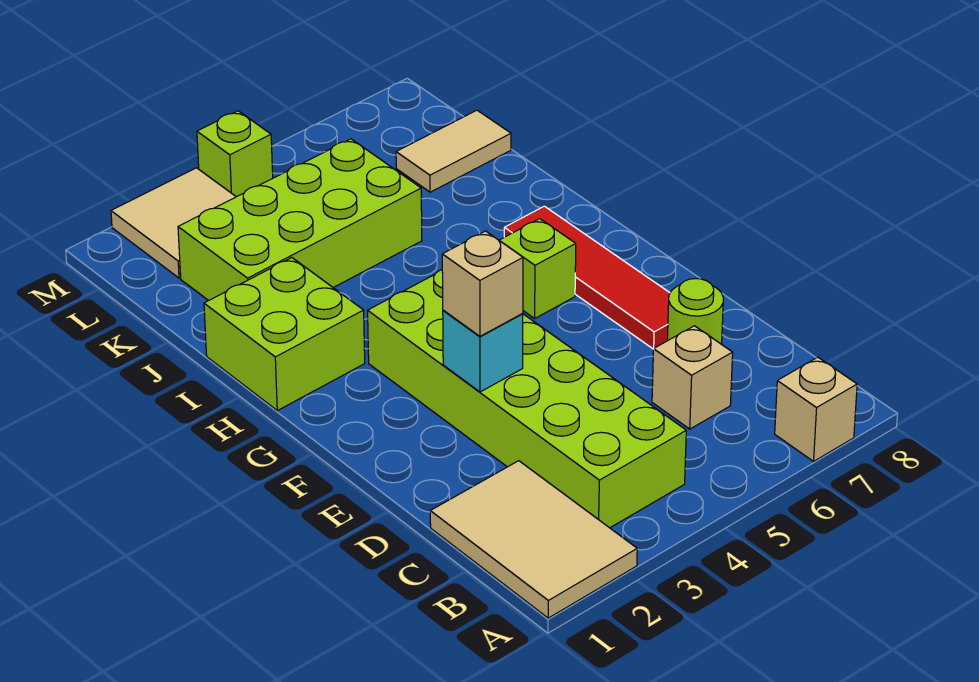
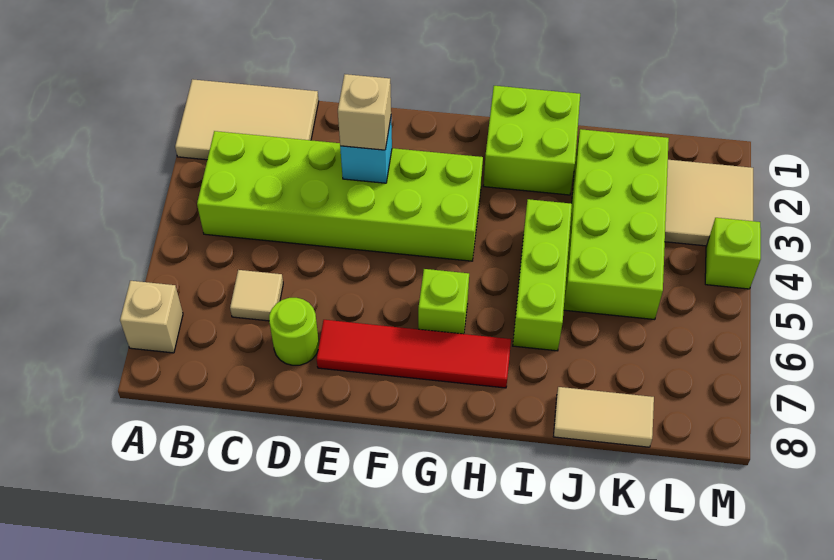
tan brick C6 level 1 -> tan tile C6 level 1
none -> lime brick I4:I6 level 1
tan tile K7:K8 level 1 -> tan tile J8:K8 level 1

